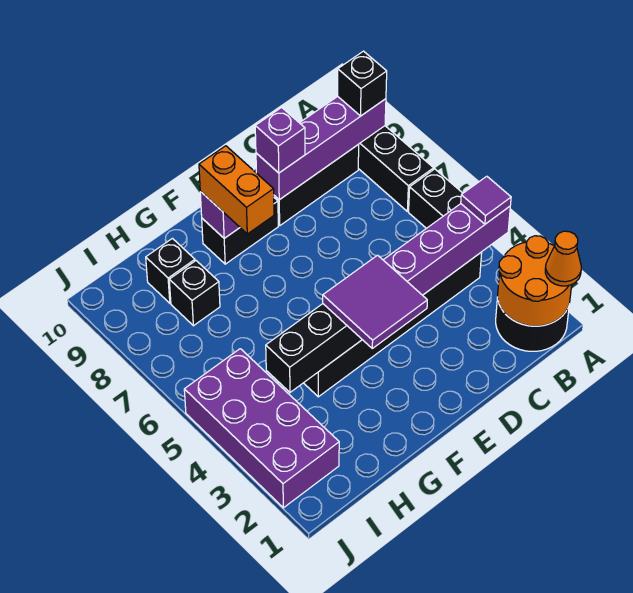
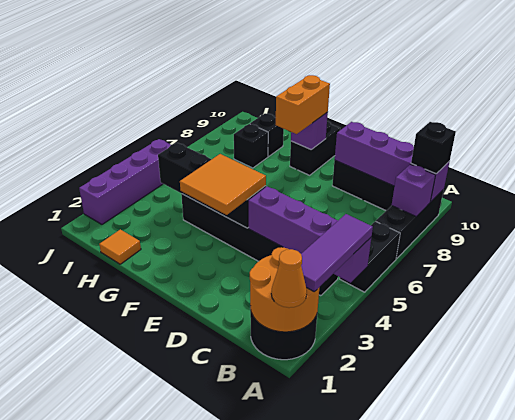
purple tile A4 level 3 -> purple tile A2:A4 level 3
purple brick D9 level 3 -> purple brick A8 level 2
purple tile E3:F4 level 3 -> orange tile E3:F4 level 3
black brick E9:F9 level 1 -> black brick F9:F10 level 1
none -> orange tile H1 level 1
purple brick I2:J5 level 1 -> purple brick J2:J5 level 1

